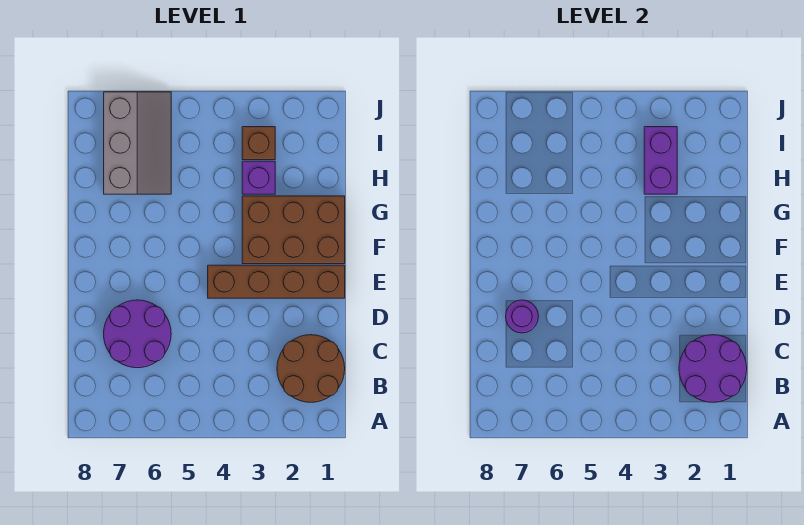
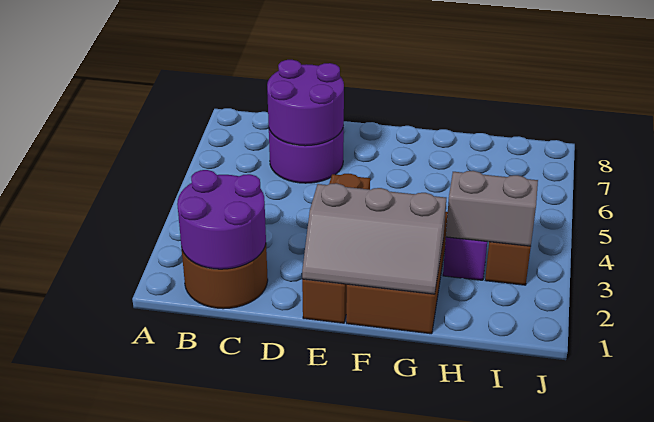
purple round brick D7 level 2 -> purple round brick C6:D7 level 2
purple brick H3:I3 level 2 -> grey brick H3:I3 level 2
grey slope H6:J7 level 1 top 7 -> grey slope E1:G2 level 2 top 2

